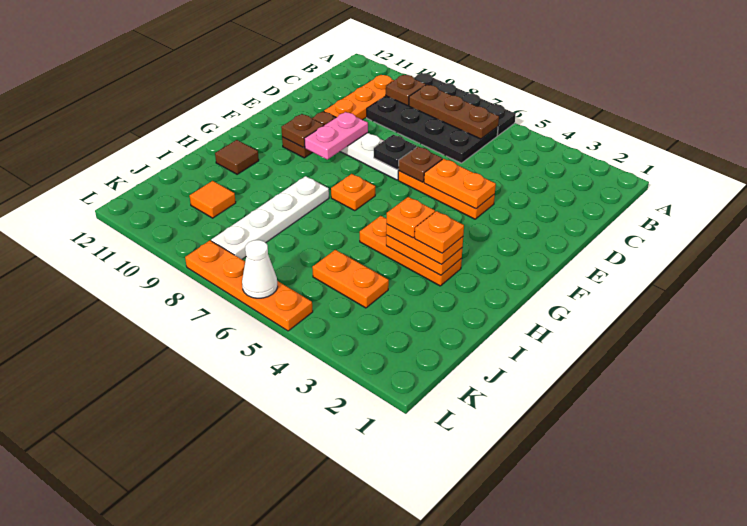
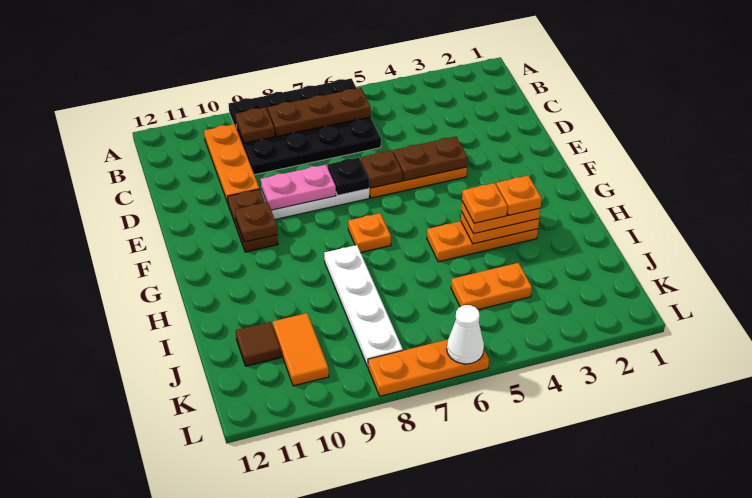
orange plate E4:E5 level 2 -> brown plate E4:E5 level 2
pink plate E9:F9 level 2 -> pink plate E8:E9 level 2
brown tile H11 level 1 -> brown tile J11 level 1
orange tile J10 level 1 -> orange tile J10:K10 level 1
orange plate L5:L8 level 1 -> orange plate L6:L8 level 1

